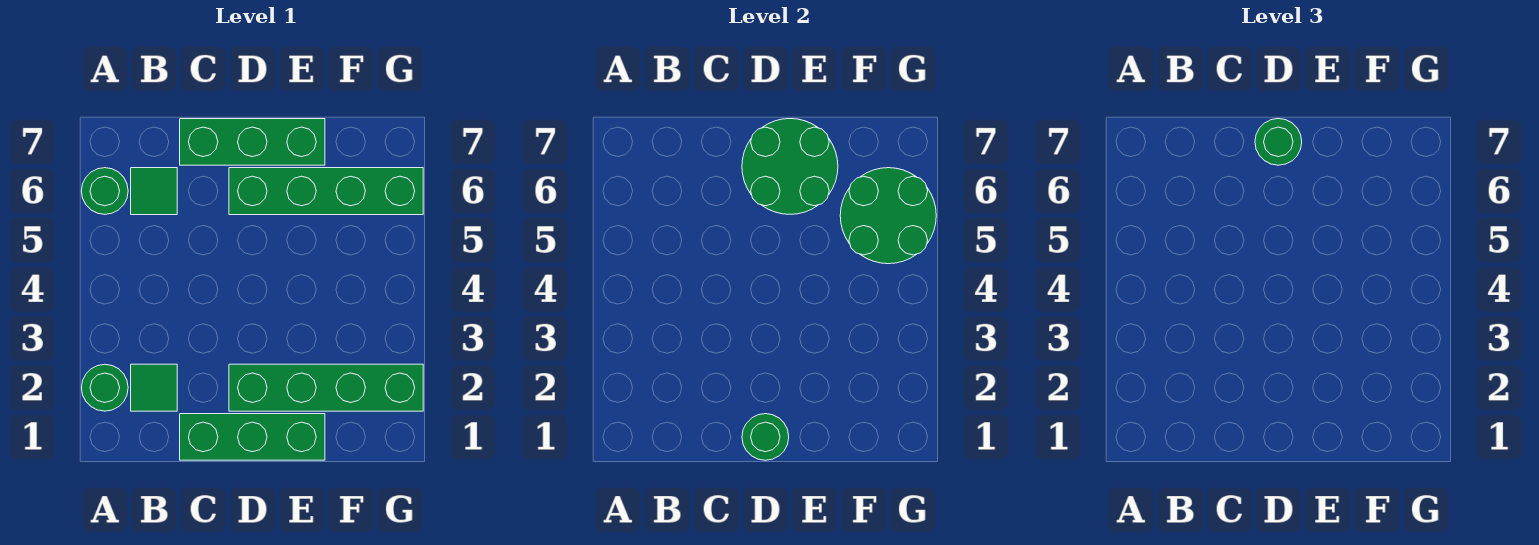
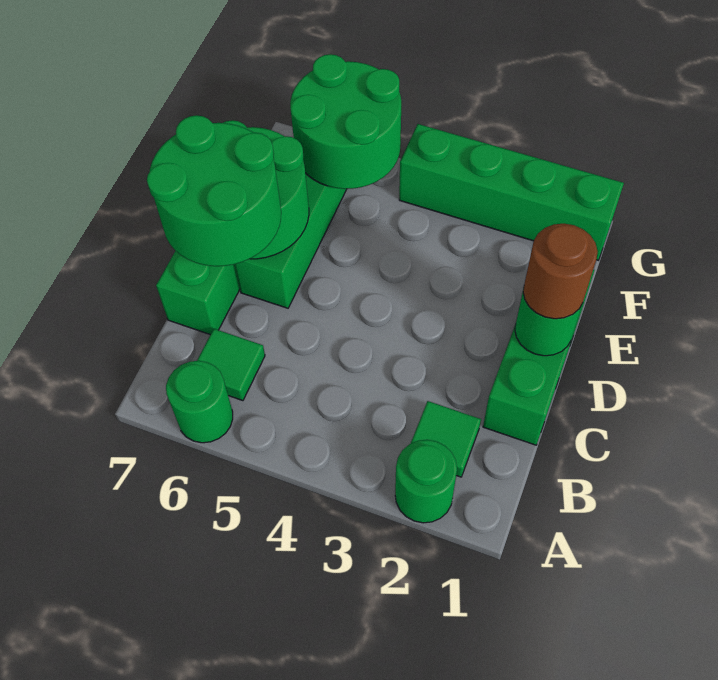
none -> brown round brick D1 level 3
green brick D2:G2 level 1 -> green brick G1:G4 level 1
green round brick D7 level 3 -> green round brick C6:D7 level 3

